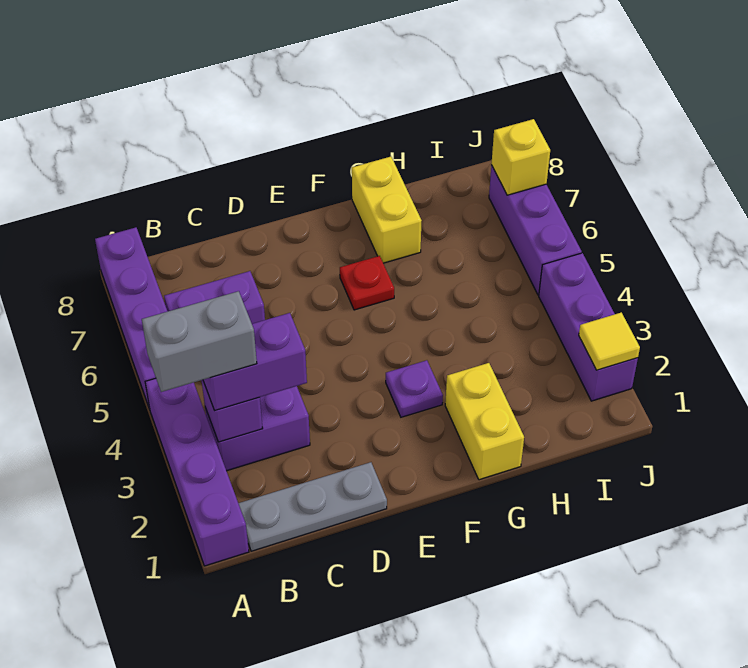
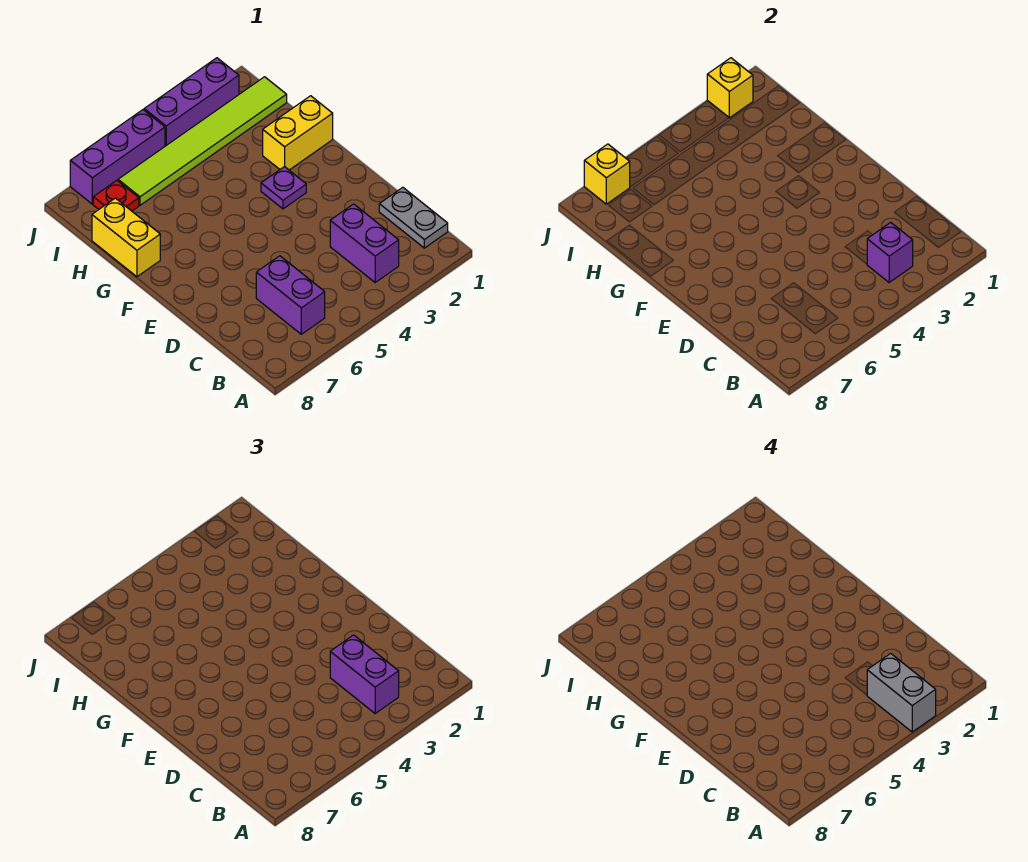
purple brick A1:A4 level 1 -> none
purple brick A5:A8 level 1 -> none
grey plate B1:D1 level 1 -> grey plate B1:C1 level 1
red plate F6 level 1 -> red plate I7 level 1
yellow brick G7:G8 level 1 -> yellow brick G8:H8 level 1
none -> lime tile I1:I6 level 1
yellow tile J2 level 2 -> yellow brick J2 level 2

